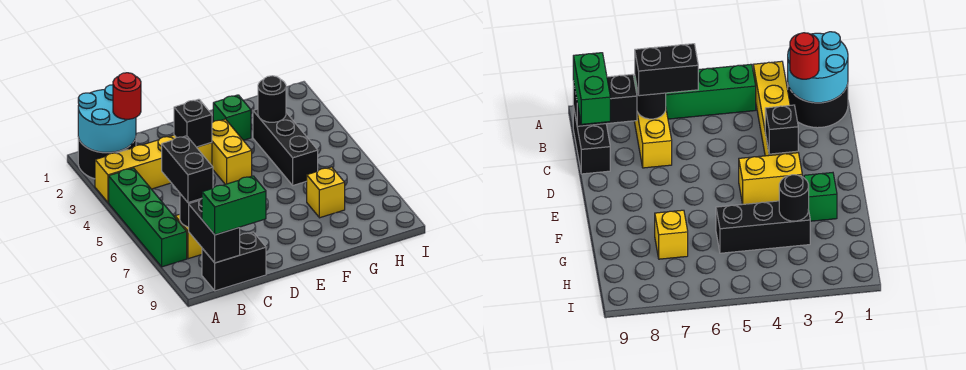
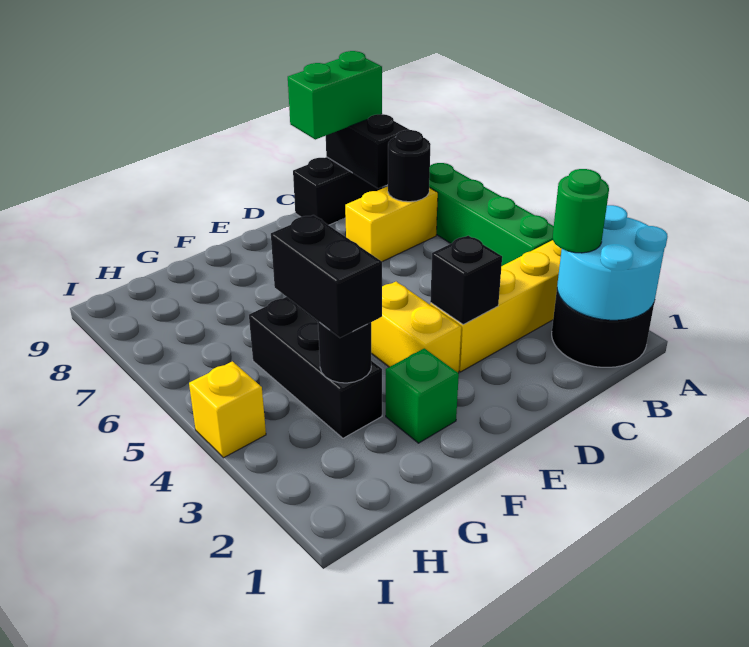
red round brick B2 level 3 -> green round brick B2 level 3
black brick B6:B7 level 3 -> black brick G3:G4 level 3
yellow brick G7 level 1 -> yellow brick I4 level 1

